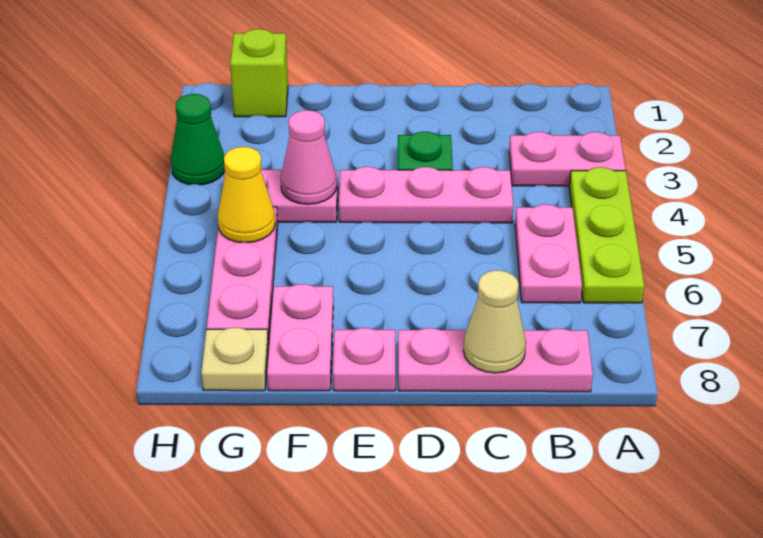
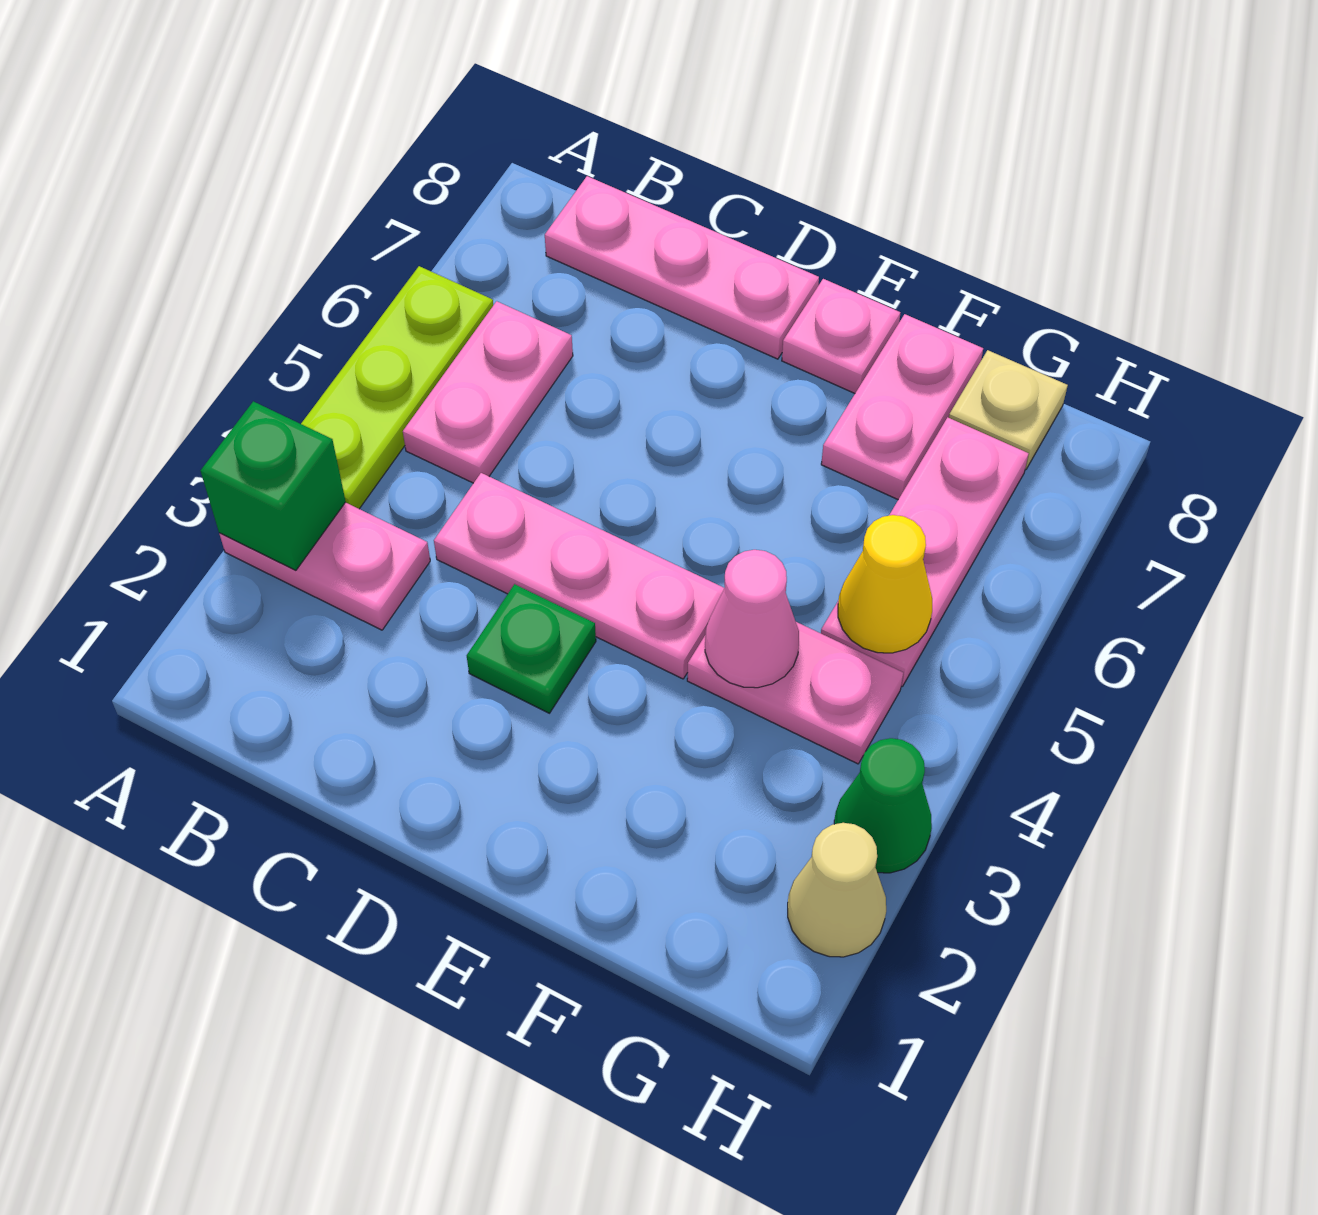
none -> green brick A3 level 2
tan cone C8 level 2 -> tan cone H2 level 1
lime brick G1 level 1 -> none

